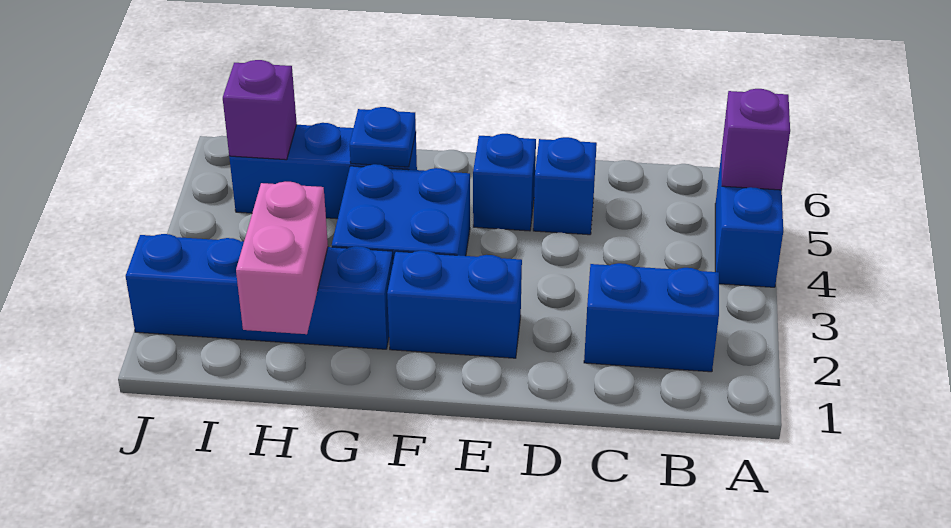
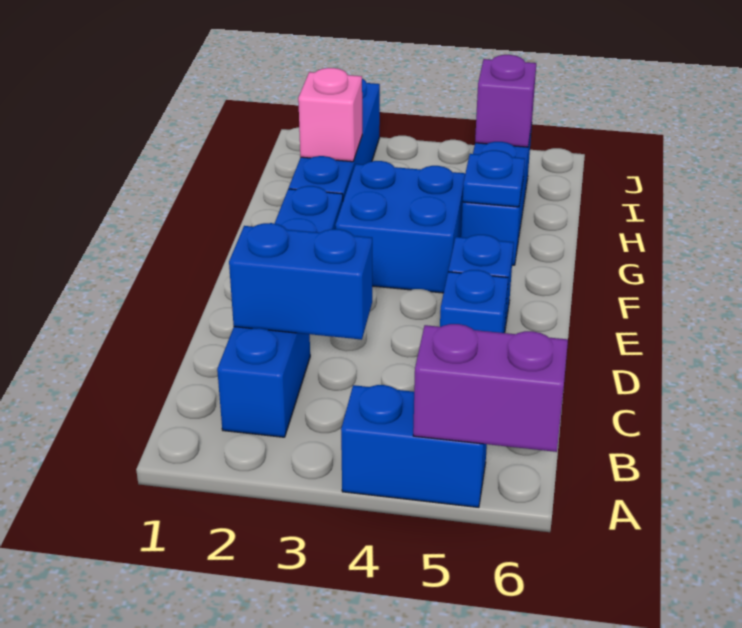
purple brick A5 level 2 -> purple brick A5:A6 level 2
none -> blue brick C2:C3 level 2
pink brick H1:H2 level 2 -> pink brick H2 level 2

